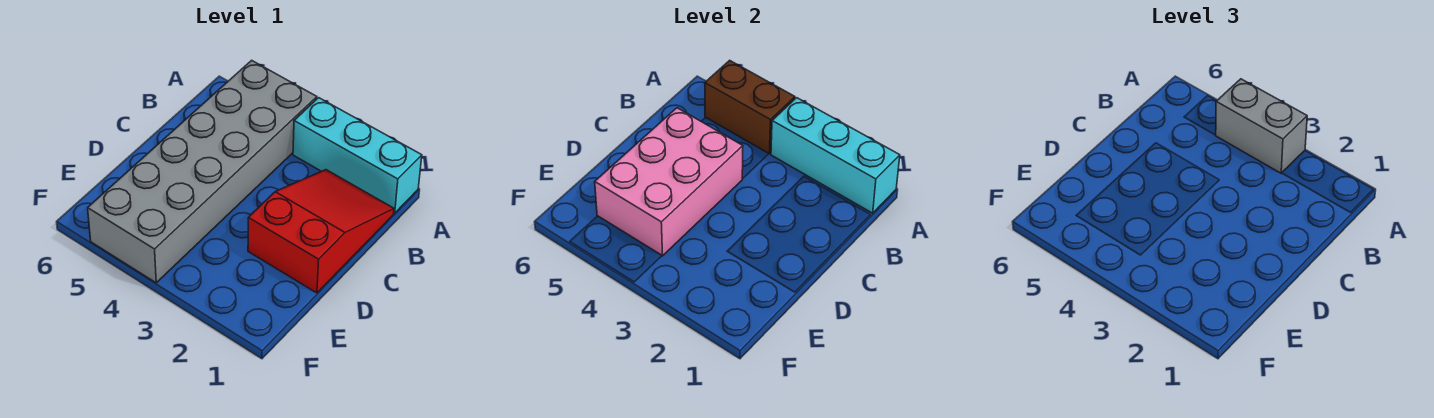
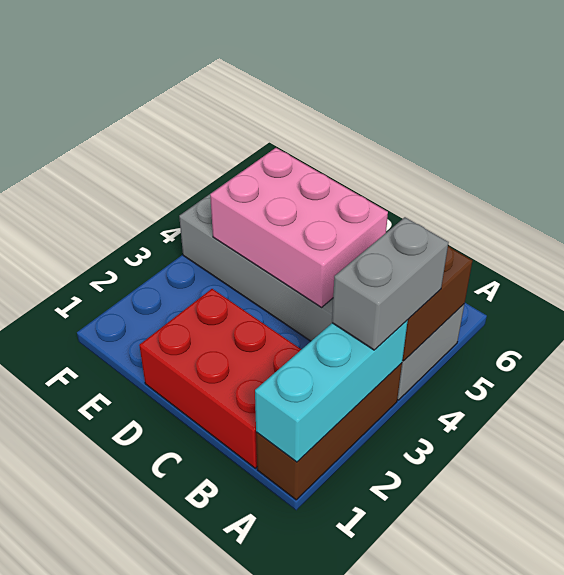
cyan brick A1:A3 level 1 -> brown brick A1:A3 level 1
red slope B1:D2 level 1 top D -> red brick B1:D2 level 1

